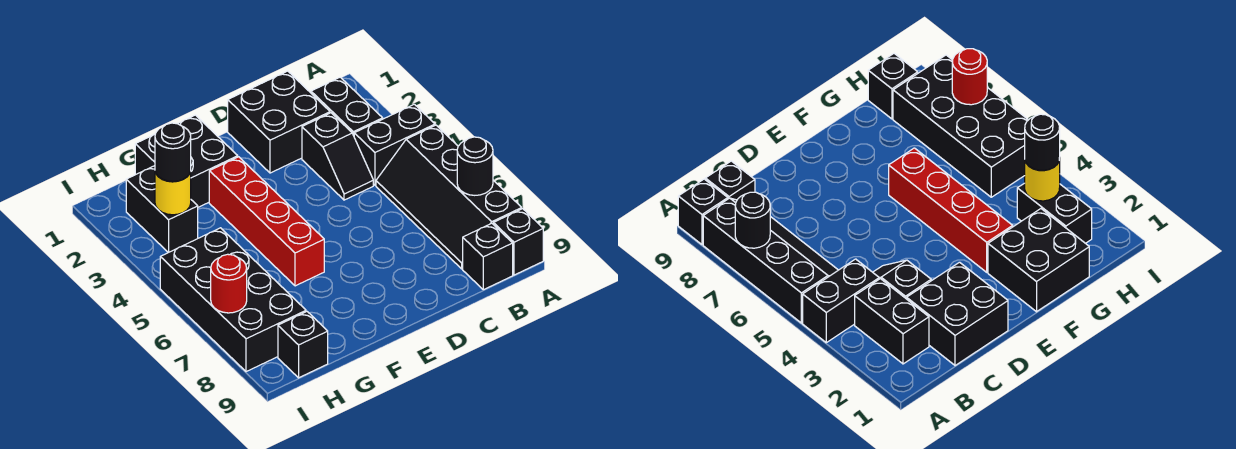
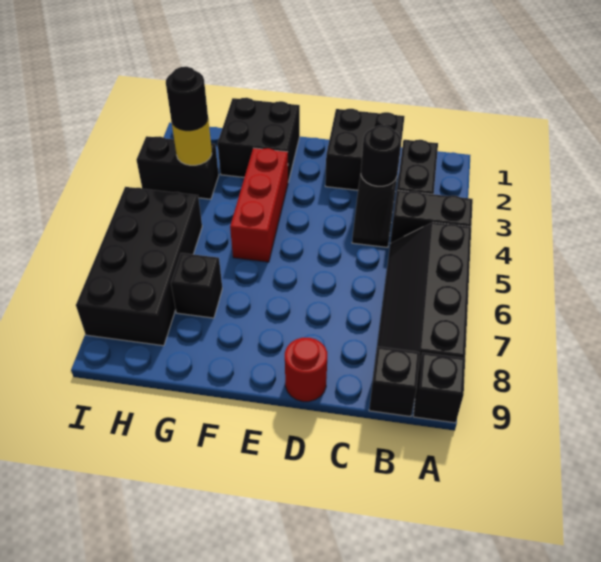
black round brick A7 level 2 -> black round brick C3 level 2
red brick F3:F6 level 1 -> red brick F3:F5 level 1
black brick H2:H3 level 1 -> black brick H3:I3 level 1
black brick H9 level 1 -> black brick G7 level 1
red round brick I7 level 2 -> red round brick D9 level 1

